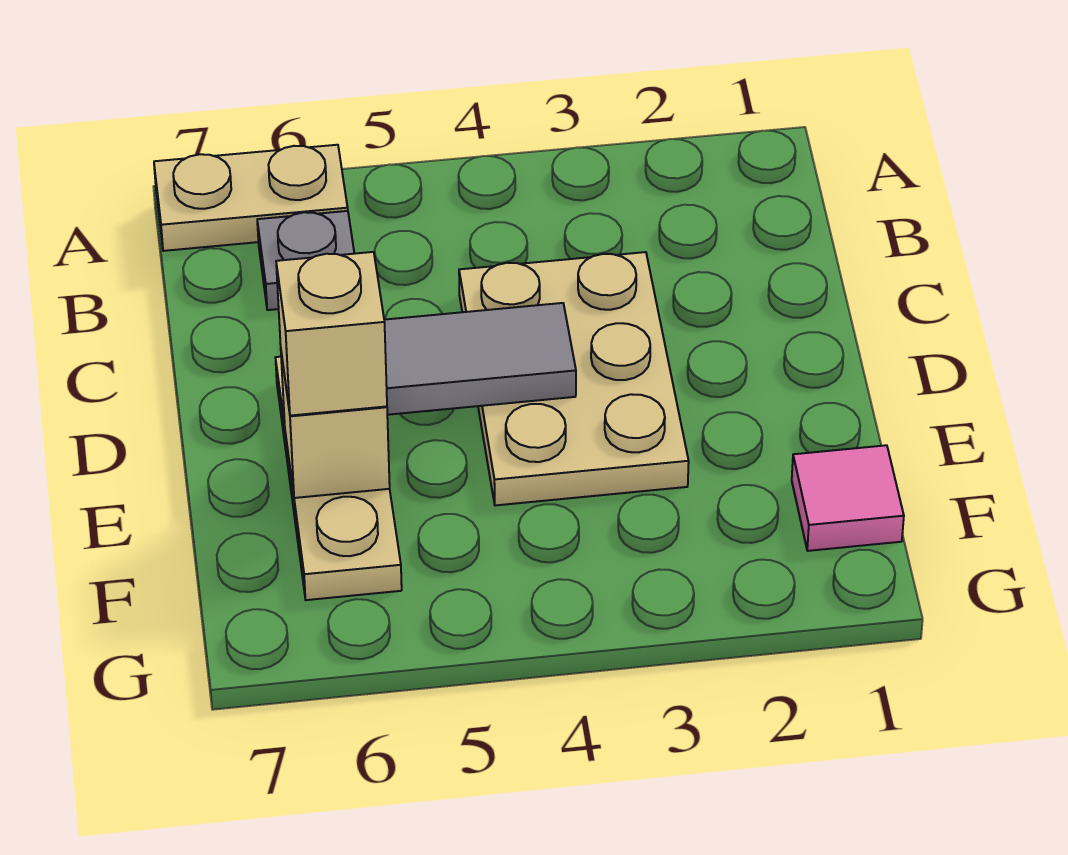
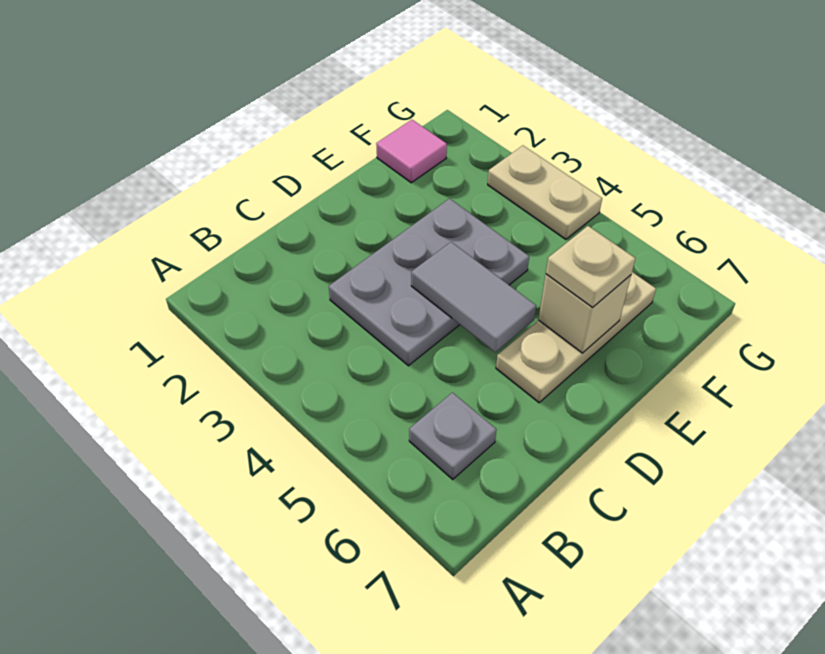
tan plate A6:A7 level 1 -> tan plate G3:G4 level 1
tan plate C3:E4 level 1 -> grey plate C3:E4 level 1
tan brick E6 level 3 -> tan plate E6 level 3

